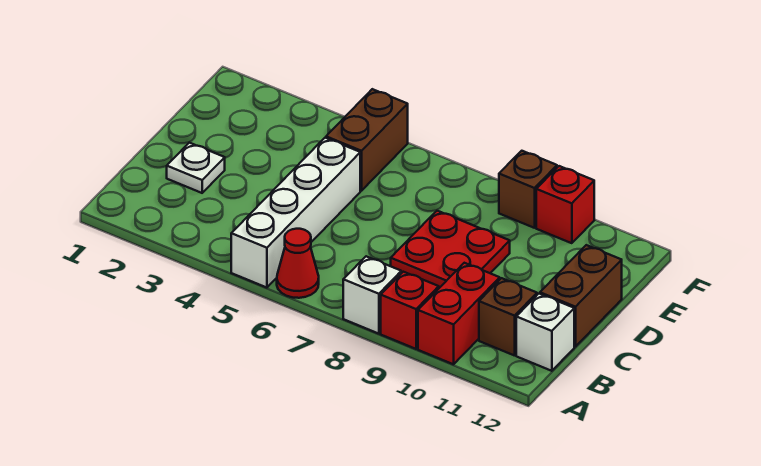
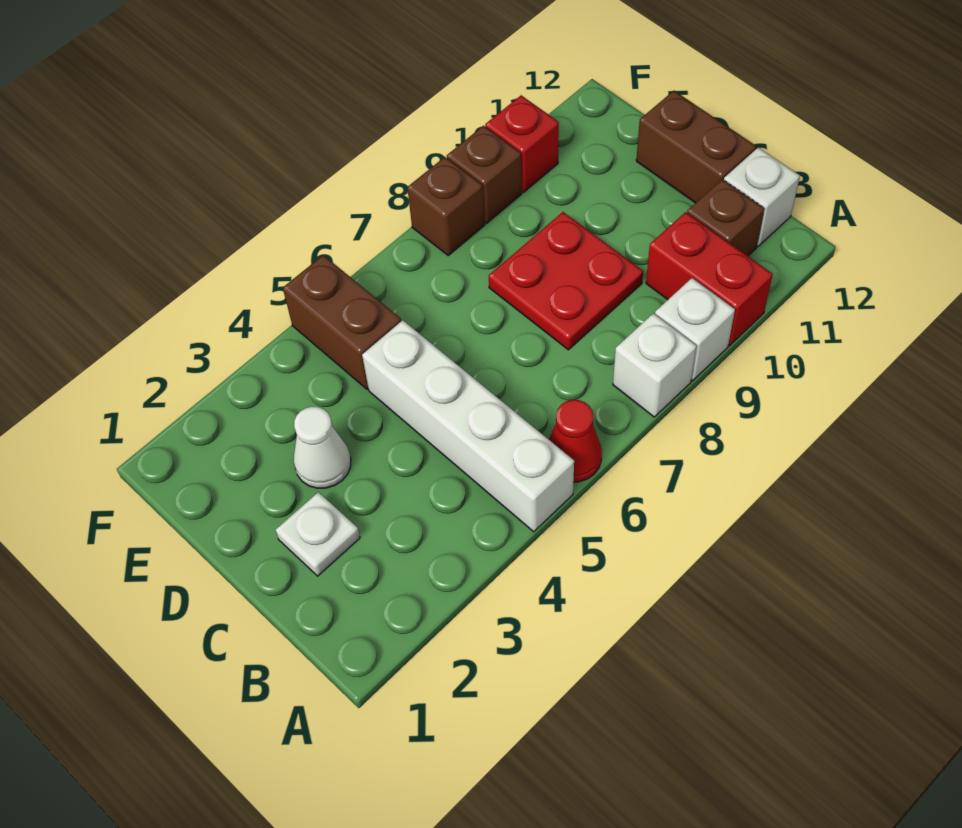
red brick A9 level 1 -> white brick A9 level 1
none -> white cone D3 level 1
none -> brown brick F8 level 1

